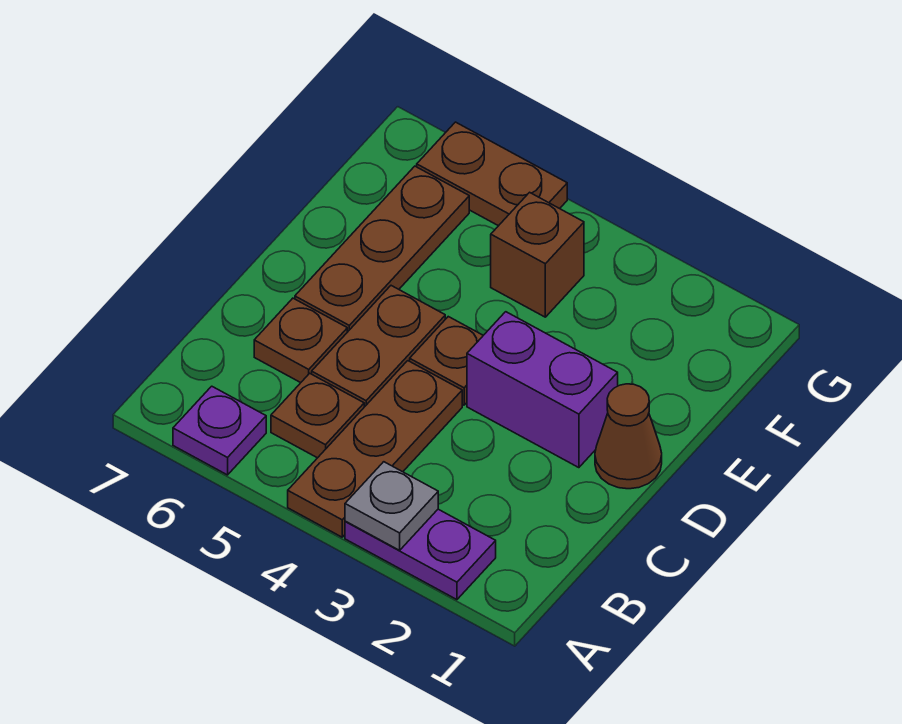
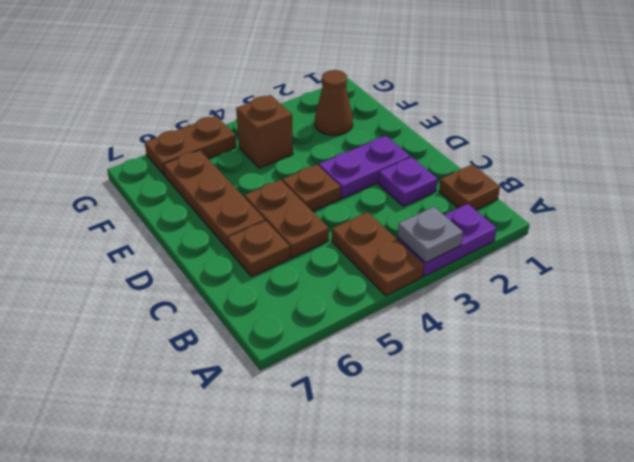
brown plate A4:C4 level 1 -> brown plate A4:B4 level 1
purple plate A6 level 1 -> purple plate C2 level 1
brown plate B5 level 1 -> brown plate B1 level 1
brown cone D1 level 1 -> brown cone F2 level 1
purple brick D2:D3 level 1 -> purple plate D2:D3 level 1

